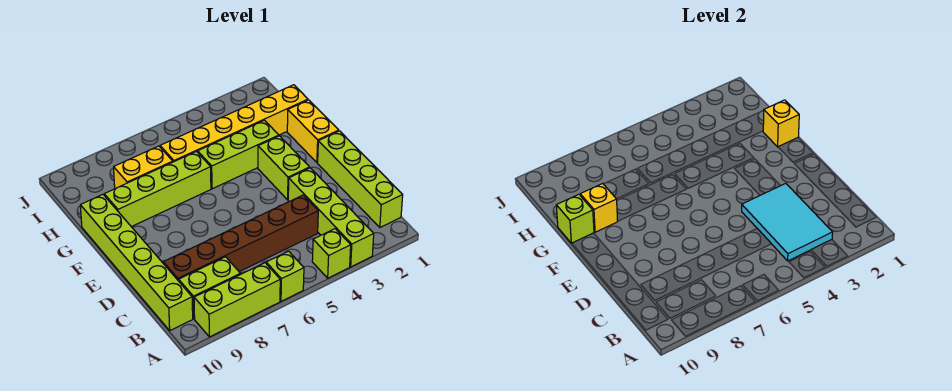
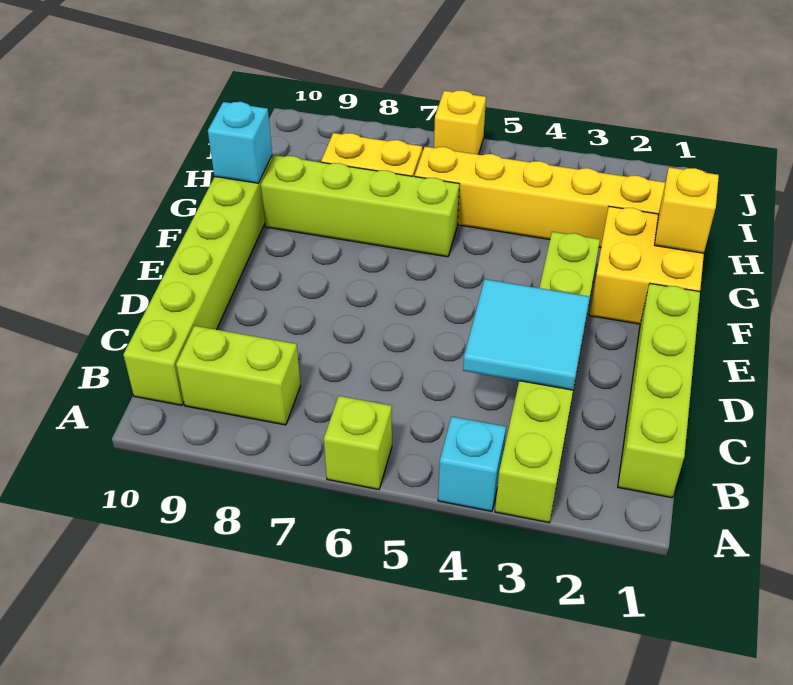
lime brick A4 level 1 -> cyan brick A4 level 1
lime brick A7:A9 level 1 -> none
cyan tile B3:D4 level 2 -> cyan tile C3:D4 level 2
brown brick C4:C9 level 1 -> none
yellow brick F1:G1 level 1 -> yellow brick F1:G2 level 1
lime brick G3:G5 level 1 -> none
yellow brick G9 level 2 -> yellow brick J6 level 1
lime brick G10 level 2 -> cyan brick G10 level 2

